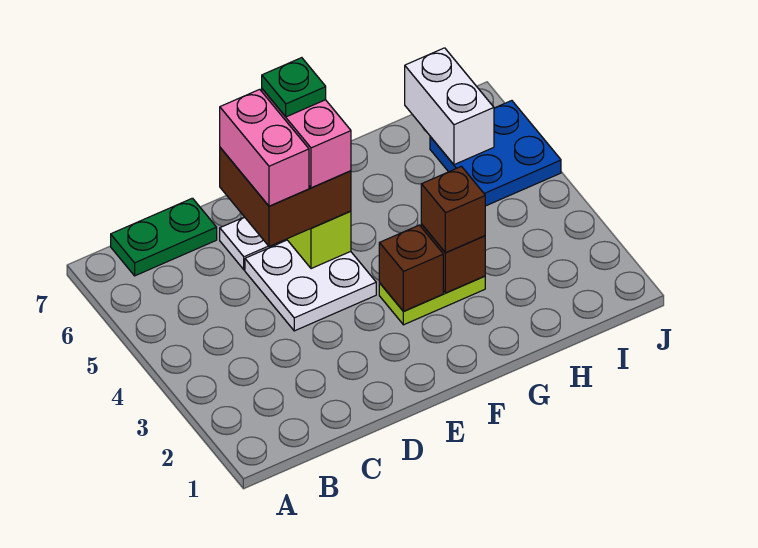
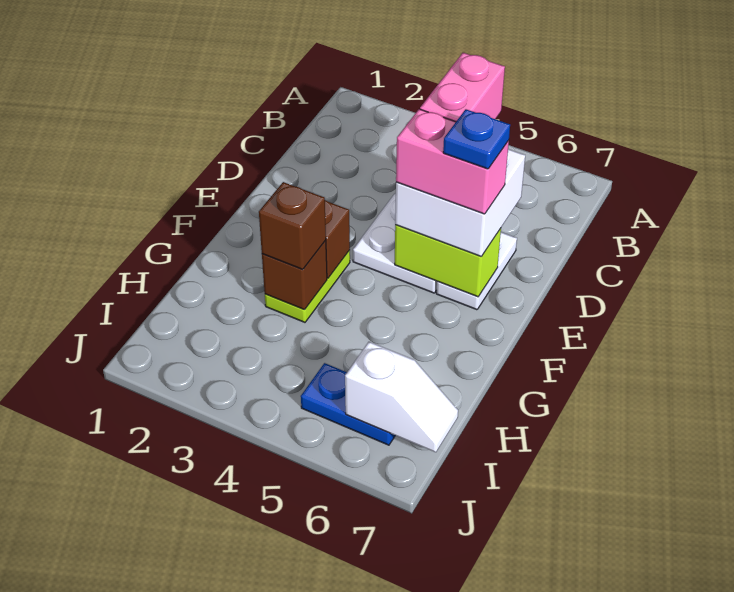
green plate B7:C7 level 1 -> none
brown brick D5:E6 level 3 -> white brick D5:E6 level 3
pink brick D5:D6 level 4 -> pink brick C5:D5 level 4
green plate E6 level 5 -> blue plate E6 level 5
blue plate I5:J6 level 1 -> blue plate I5:I6 level 1
white brick I6:I7 level 2 -> white slope I6:I7 level 2 top 6

